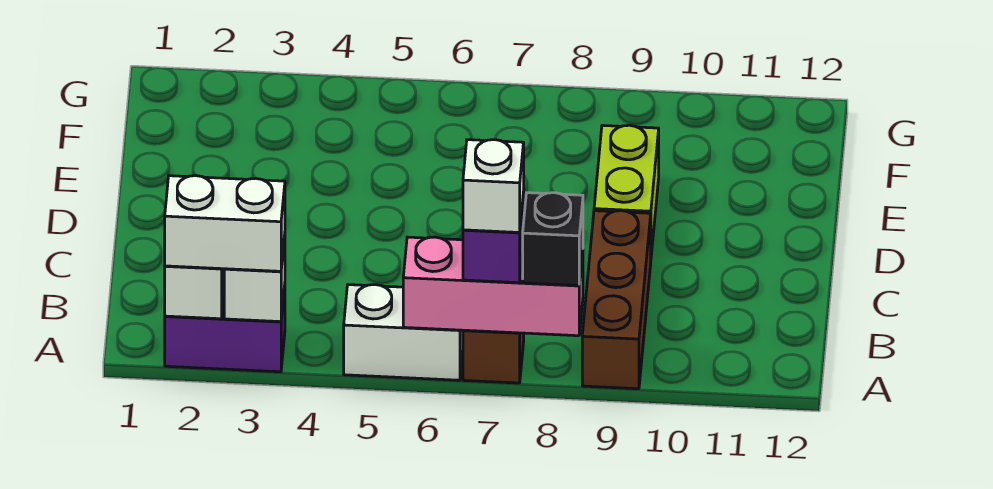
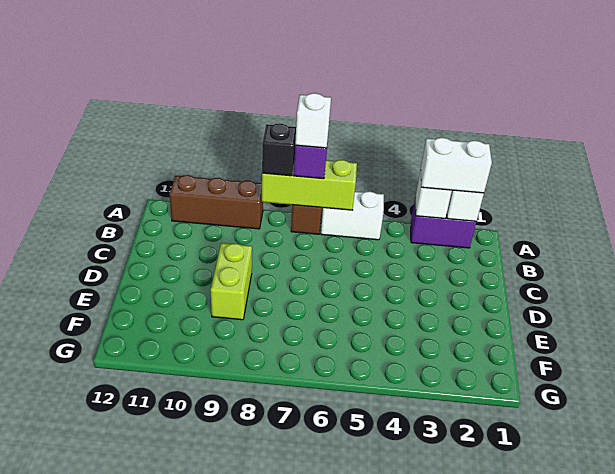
pink brick A6:A8 level 2 -> lime brick A6:A8 level 2
brown brick A9:C9 level 1 -> brown brick A9:A11 level 1

